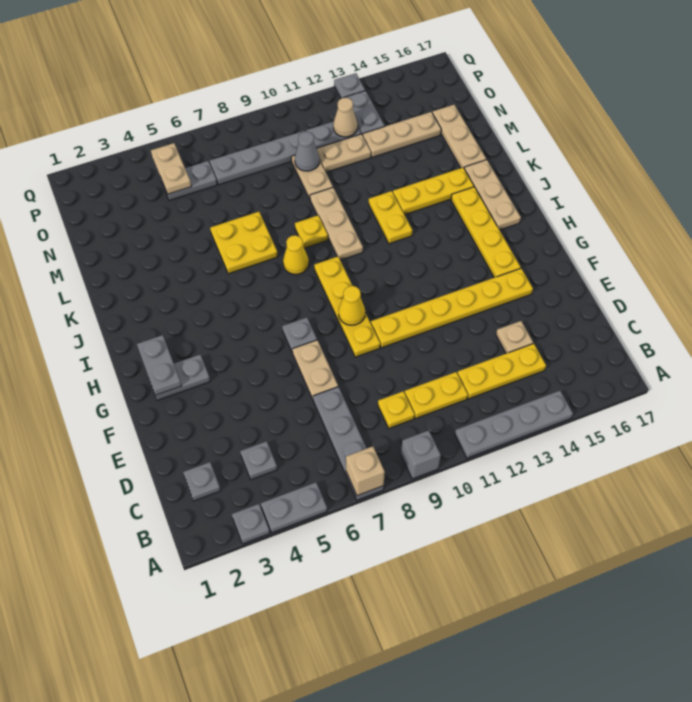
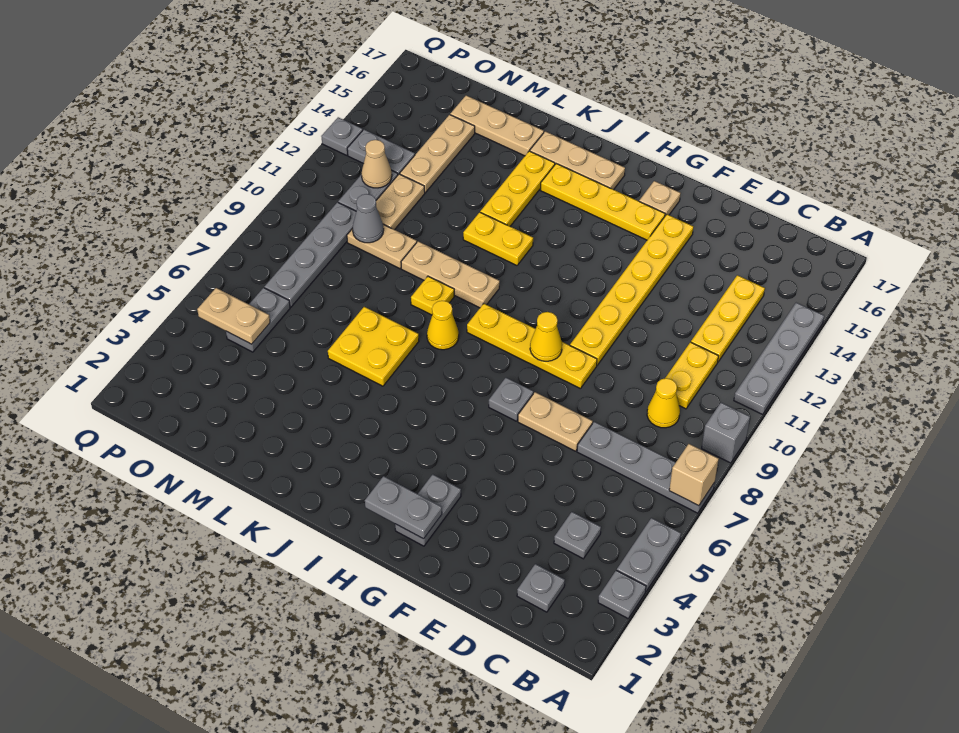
yellow plate C9 level 1 -> yellow cone C9 level 1
tan plate D14 level 1 -> tan plate G16 level 1

